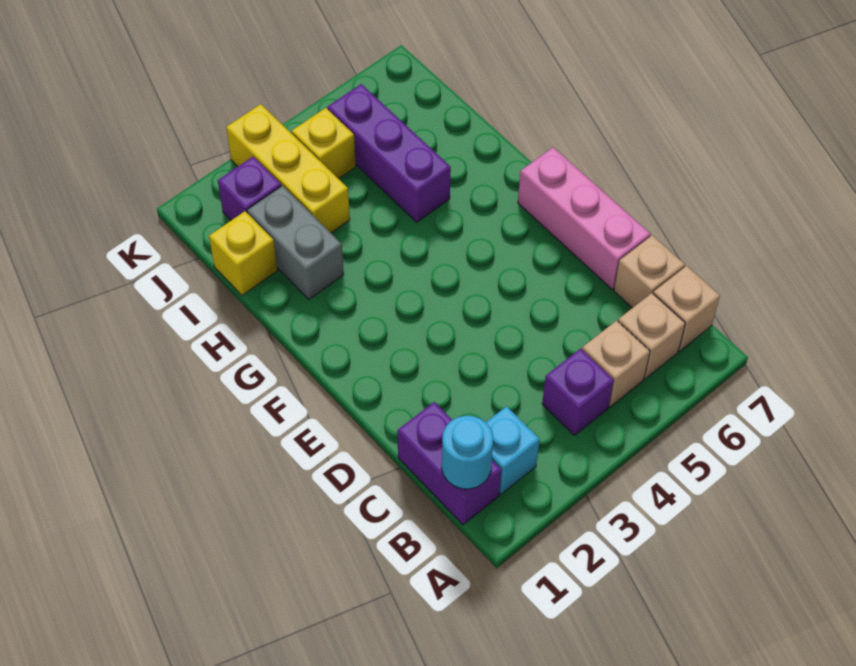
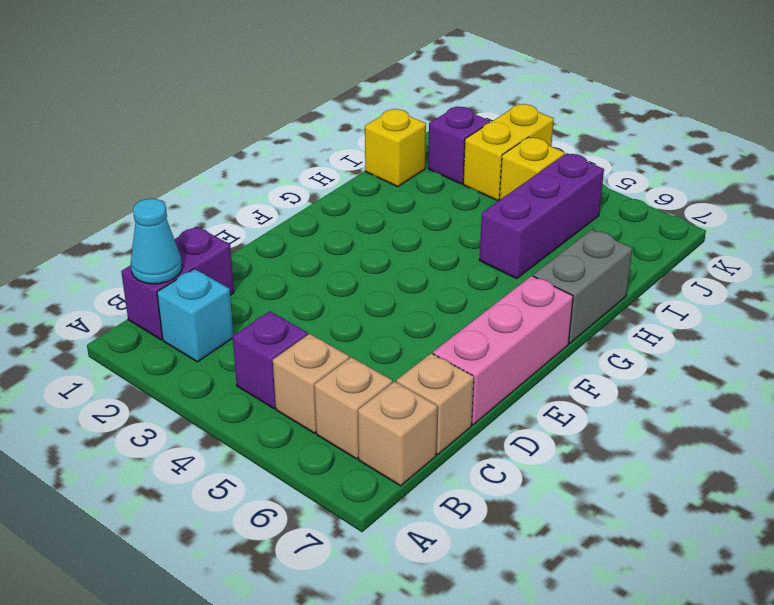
cyan round brick B1 level 2 -> cyan cone B1 level 2
grey brick H2:I2 level 1 -> grey brick G7:H7 level 1
yellow brick I3:K3 level 1 -> yellow brick J3:K3 level 1

